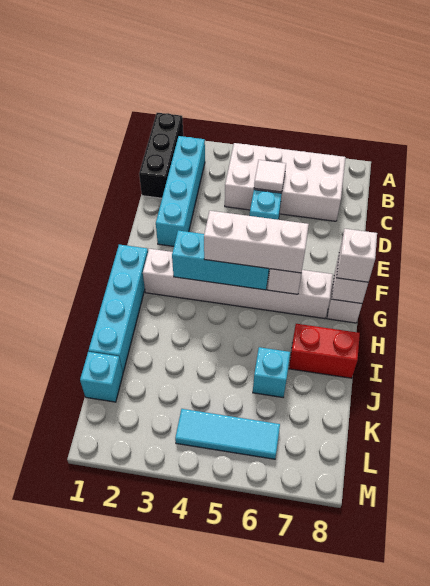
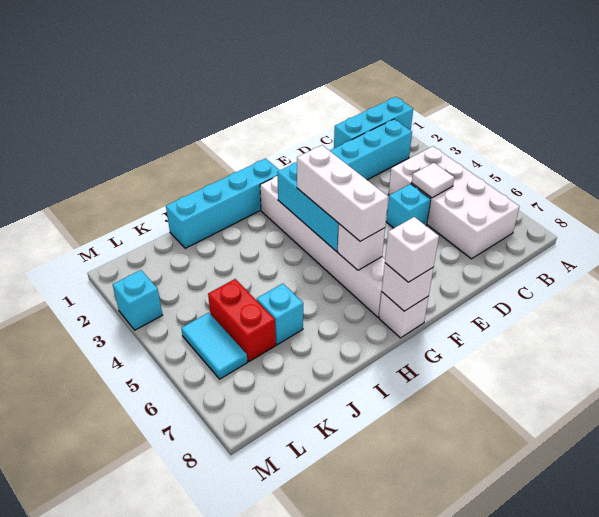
black brick A1:C1 level 1 -> cyan brick A1:C1 level 1
red brick I7:I8 level 1 -> red brick K5:K6 level 1
cyan brick K1 level 1 -> cyan brick M3 level 1
cyan tile L4:L6 level 1 -> cyan tile L5:L6 level 1

